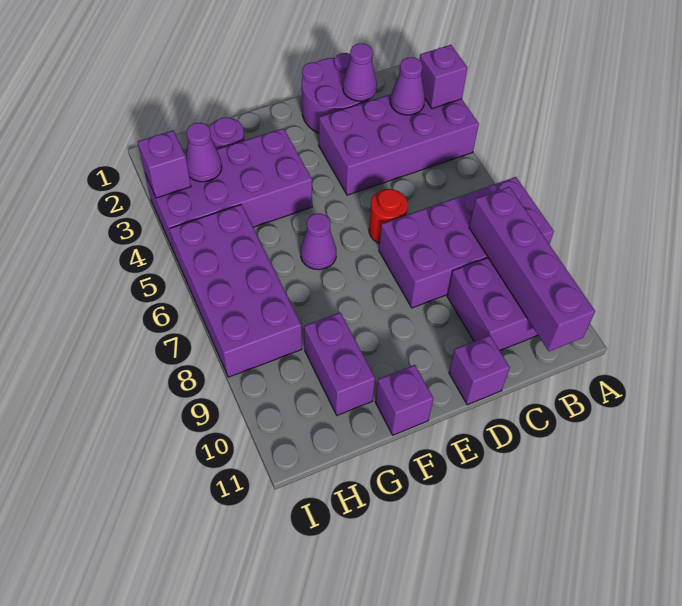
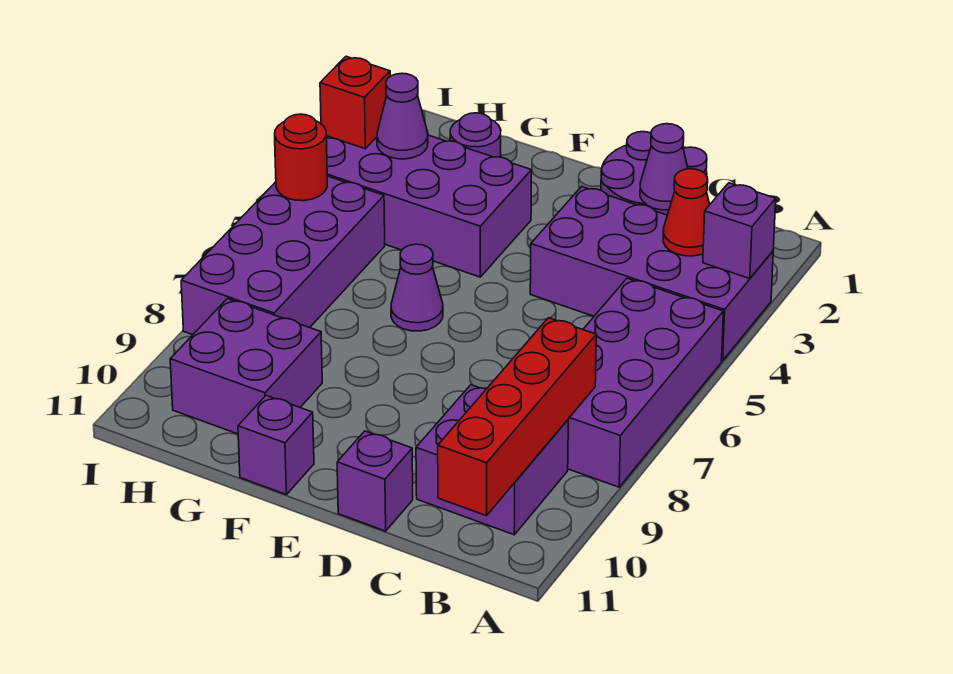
purple brick A7:D8 level 1 -> purple brick A5:B8 level 1
purple cone B3 level 2 -> red cone B3 level 2
purple brick B8:B11 level 2 -> red brick B8:B11 level 2
red round brick D6 level 1 -> red round brick I5 level 2
purple brick G9:G10 level 1 -> purple brick G9:H10 level 1
purple brick I3 level 2 -> red brick I3 level 2

